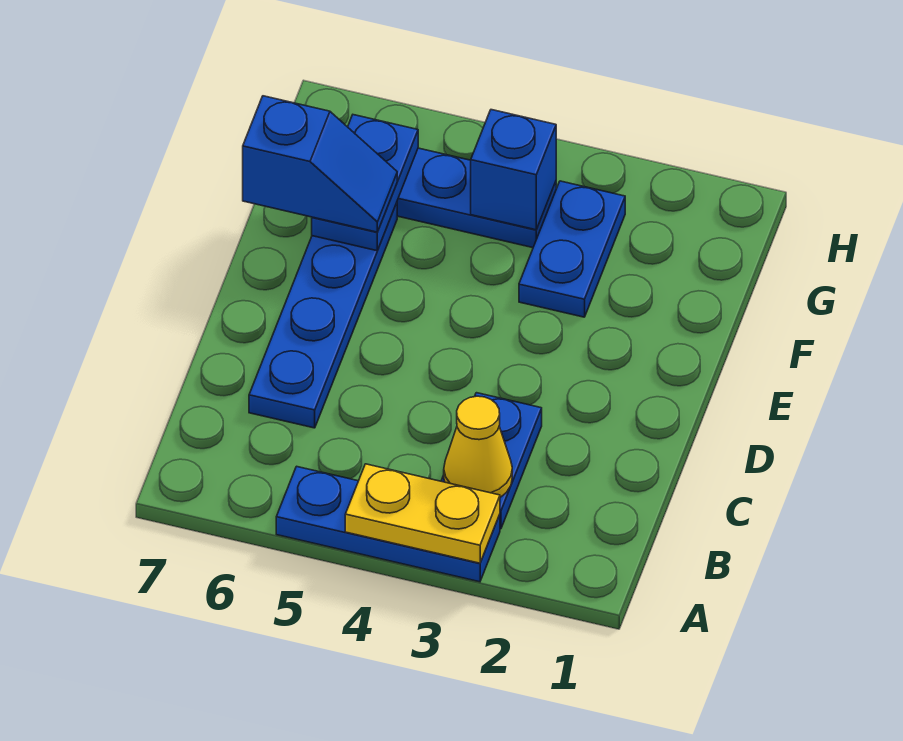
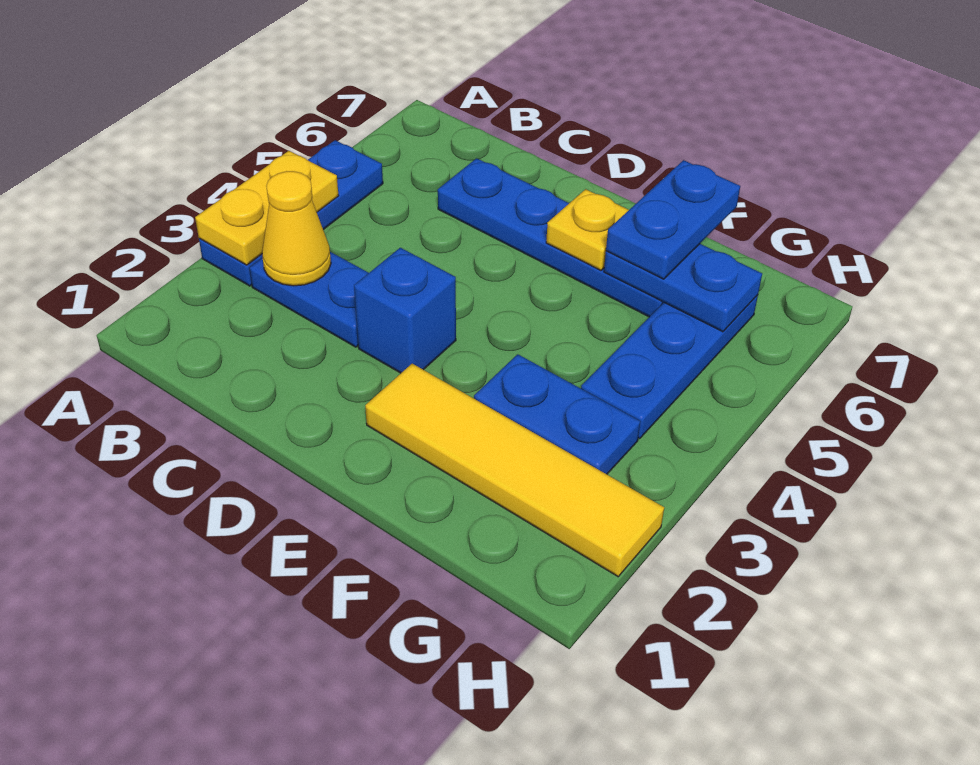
none -> yellow tile E2:H2 level 1
none -> yellow plate E6 level 2
blue slope F6:F7 level 3 top 7 -> blue plate F6:F7 level 3
blue brick G4 level 2 -> blue brick D3 level 1

